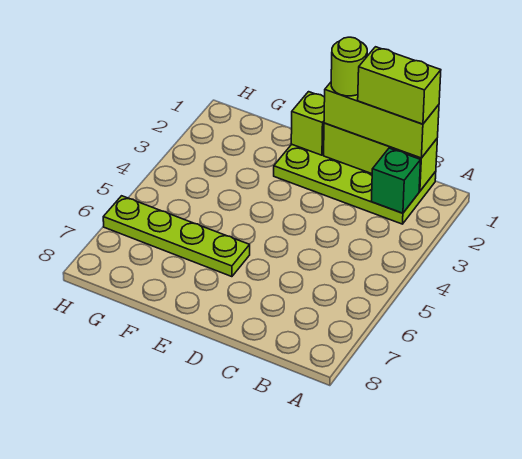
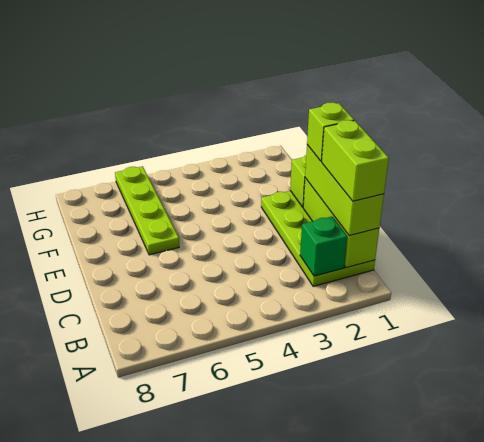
lime round brick D1 level 4 -> lime brick D1 level 4

